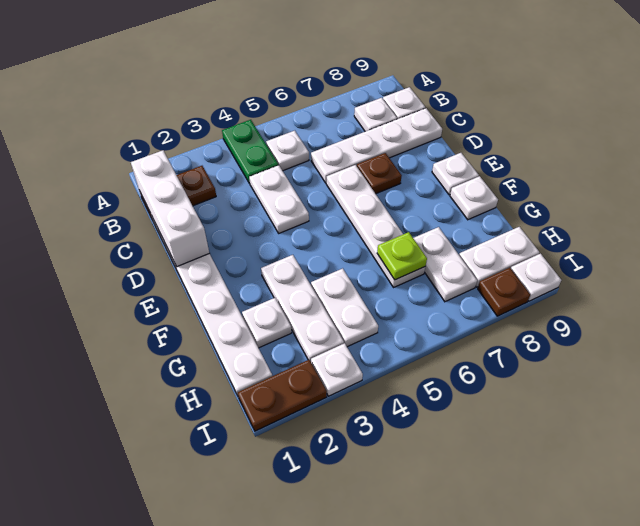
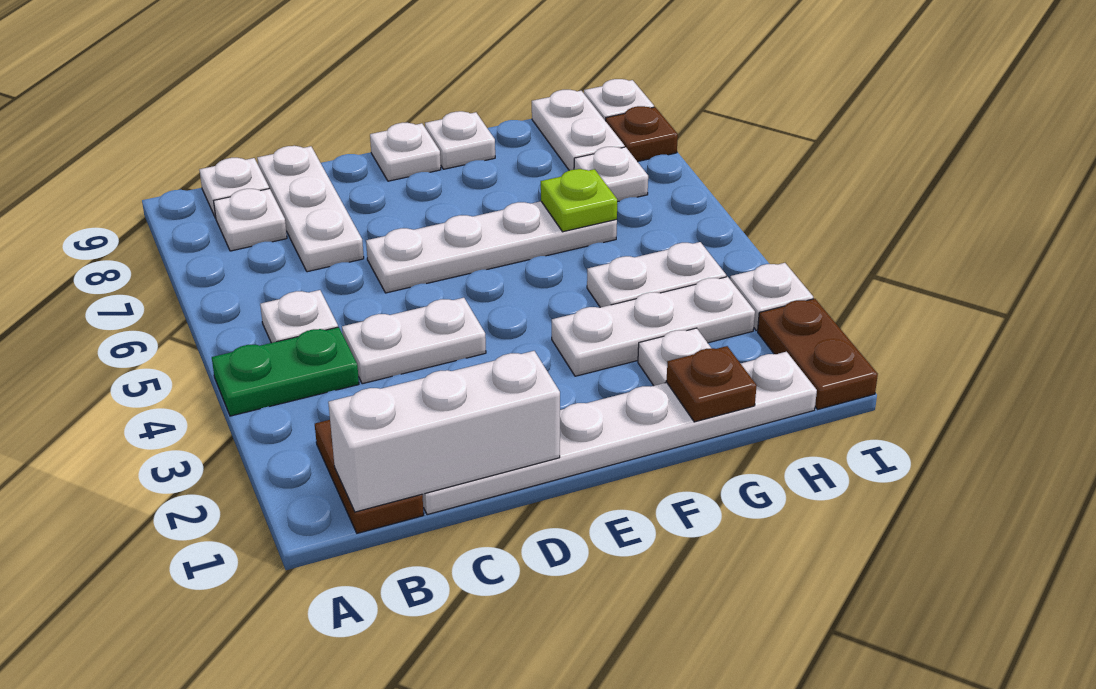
white plate C6:C9 level 1 -> white plate C7:C9 level 1
brown plate D7 level 1 -> brown plate G1 level 2
white plate G7:H7 level 1 -> white plate H7 level 1

